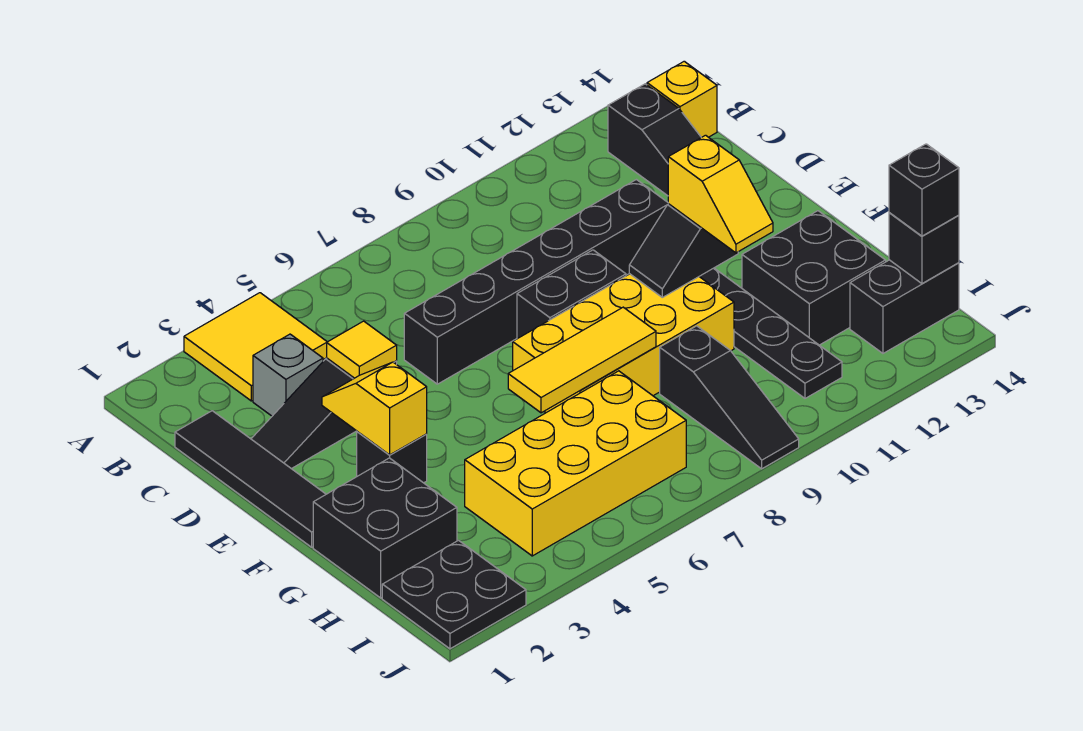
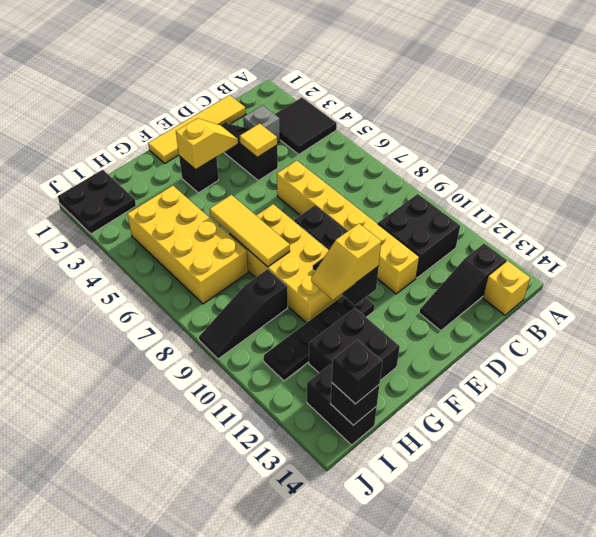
yellow tile A3:B4 level 1 -> black tile A3:B4 level 1
black tile C1:F1 level 1 -> yellow tile C1:F1 level 1
black brick D6:D11 level 1 -> yellow brick D6:D11 level 1
black brick G1:H2 level 1 -> black brick B10:C11 level 1

